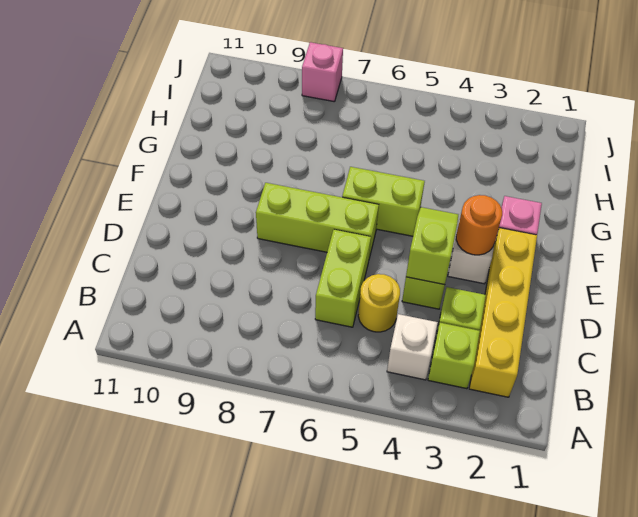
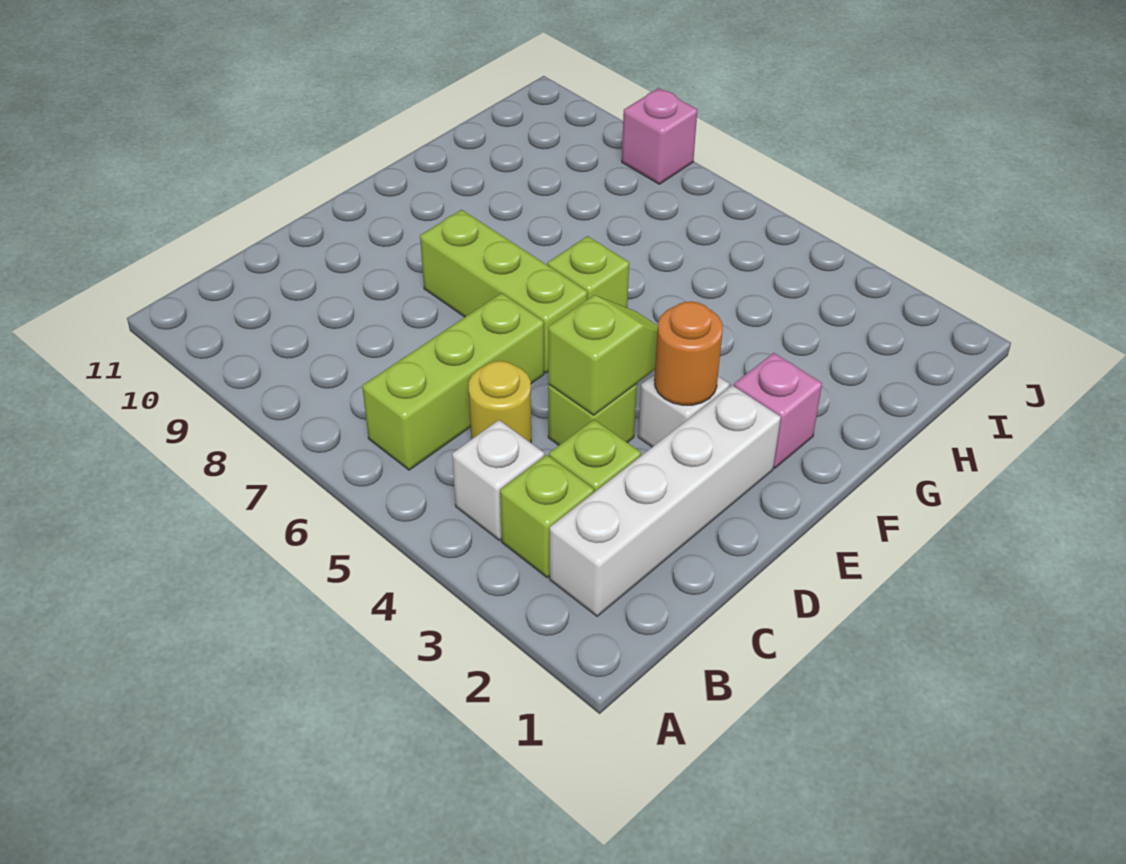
yellow brick B2:E2 level 1 -> white brick B2:E2 level 1
lime brick C6:D6 level 1 -> lime brick B6:D6 level 1
lime brick F5:F6 level 1 -> lime brick F6 level 1

